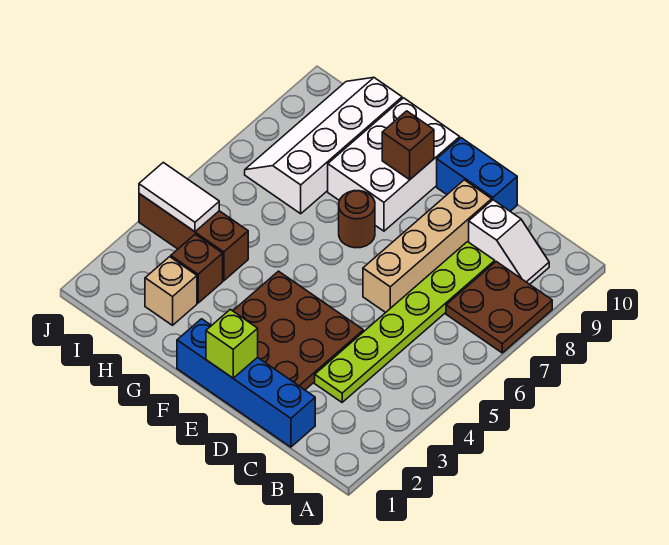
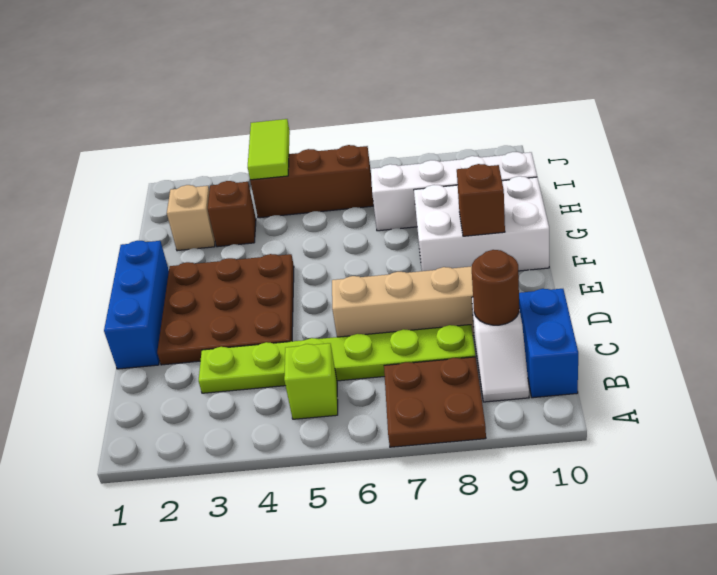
blue brick C1:F1 level 1 -> blue brick D1:F1 level 1
blue brick D10:E10 level 1 -> blue brick B10:C10 level 1
lime brick E1 level 2 -> lime brick B5 level 1
brown round brick F7 level 1 -> brown round brick C9 level 2
brown brick H4:J4 level 1 -> brown brick I4:I6 level 1
white tile I4:J4 level 2 -> lime tile I4:J4 level 2

